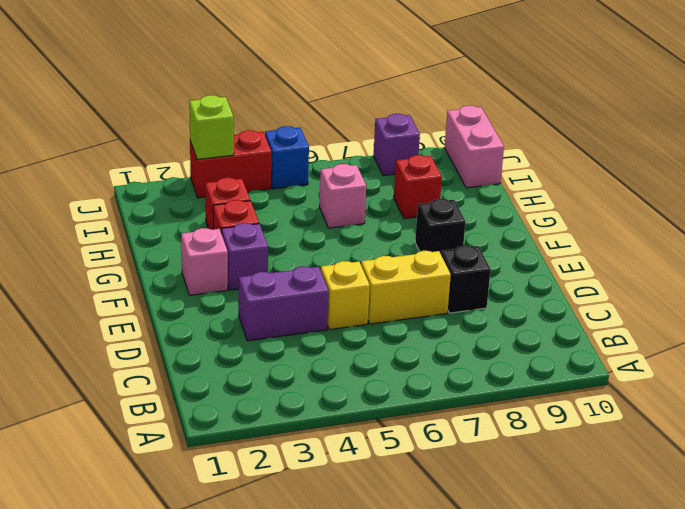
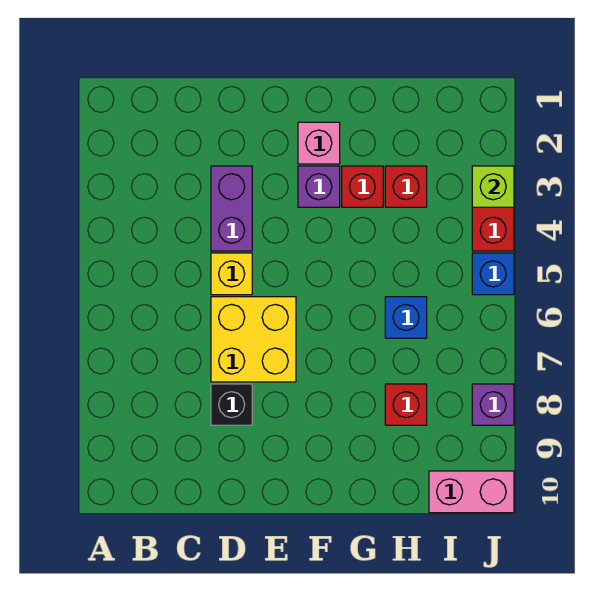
yellow brick D6:D7 level 1 -> yellow brick D6:E7 level 1
black brick F8 level 1 -> none
pink brick H6 level 1 -> blue brick H6 level 1

